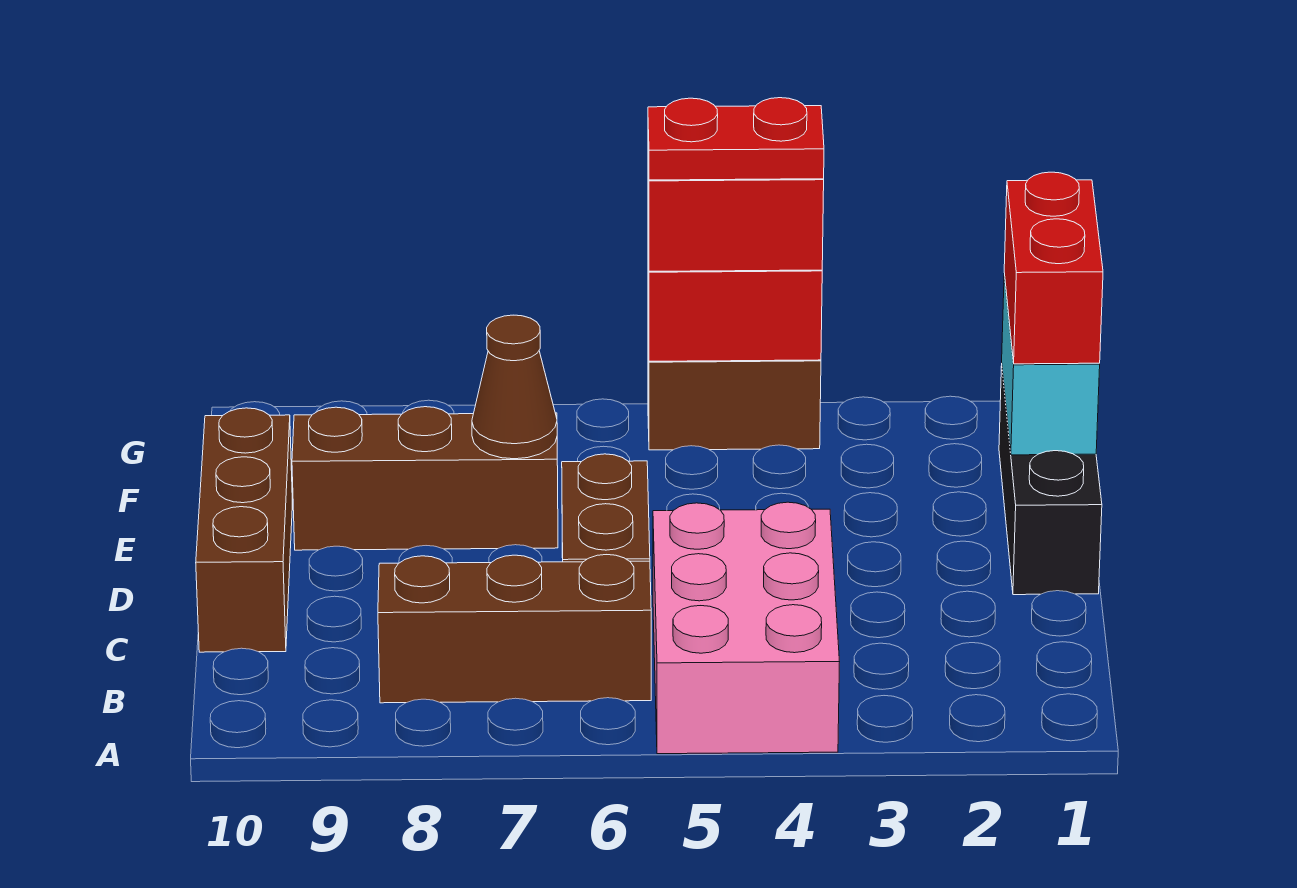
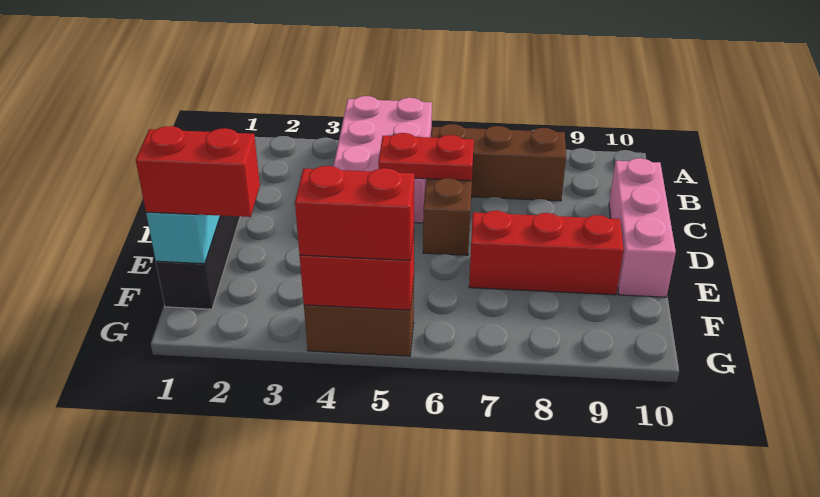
brown brick C10:E10 level 1 -> pink brick C10:E10 level 1
red brick E1:F1 level 3 -> red brick F1:F2 level 3
brown brick E7:E9 level 1 -> red brick E7:E9 level 1
brown cone E7 level 2 -> none
red plate G4:G5 level 4 -> red plate C5:C6 level 2

